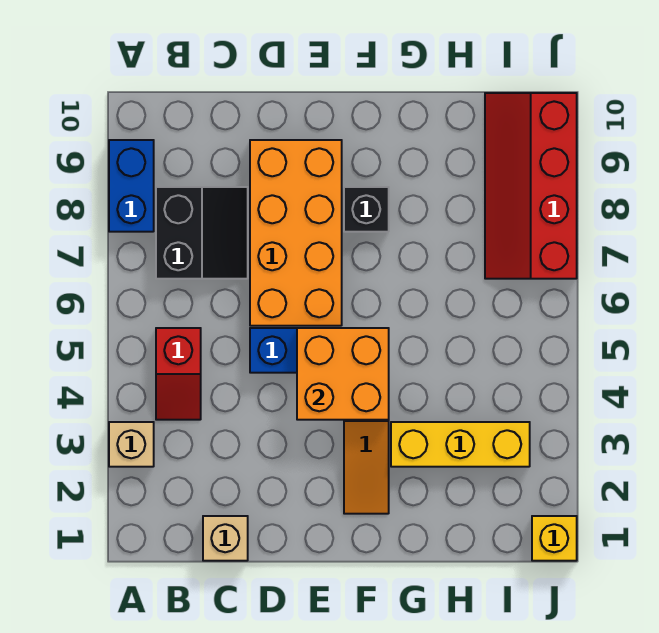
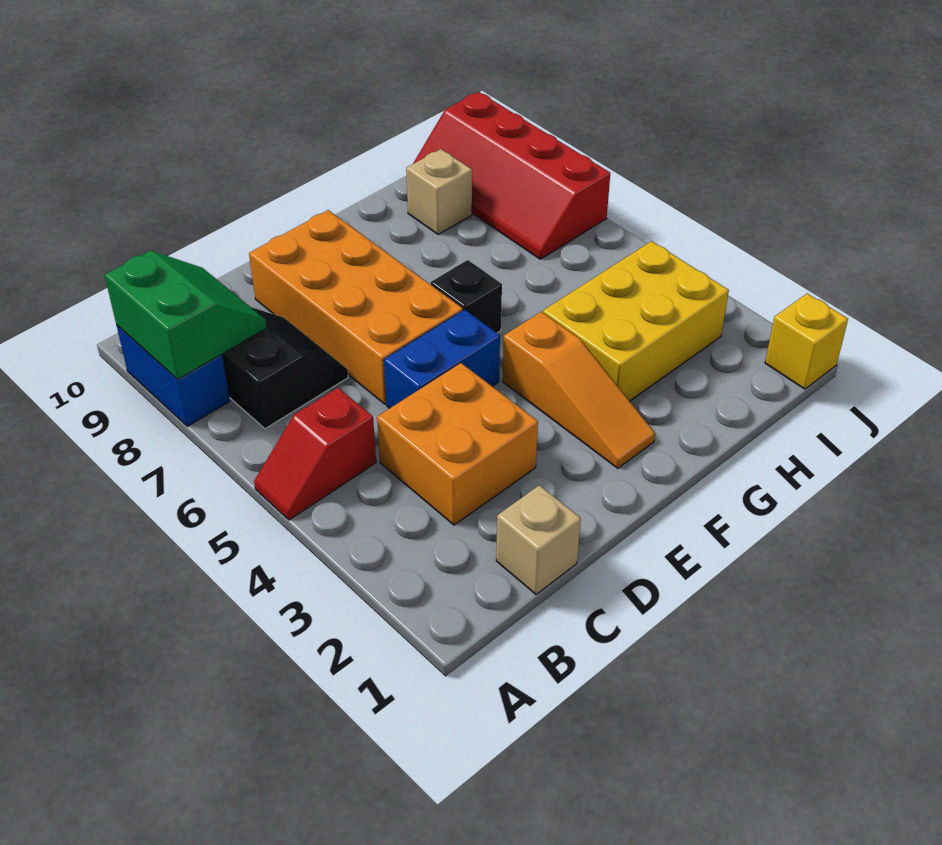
tan brick A3 level 1 -> tan brick H9 level 1
none -> green slope A8:B9 level 2 top A
red slope B4:B5 level 1 top 5 -> red slope A5:B5 level 1 top B
orange brick E4:F5 level 2 -> orange brick C3:D4 level 1
black brick F8 level 1 -> black brick F6 level 1
yellow brick G3:I3 level 1 -> yellow brick G3:I4 level 1

